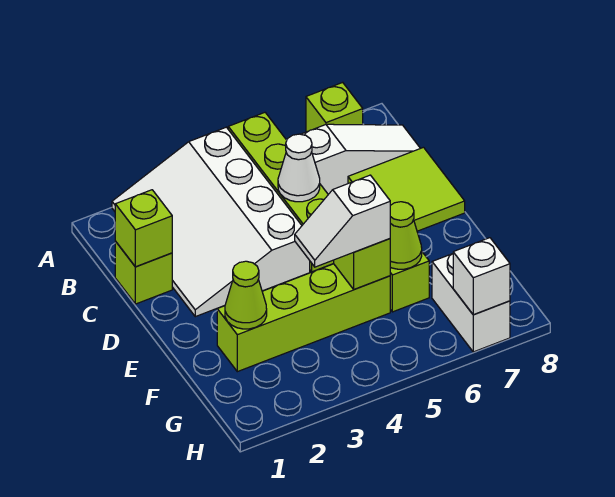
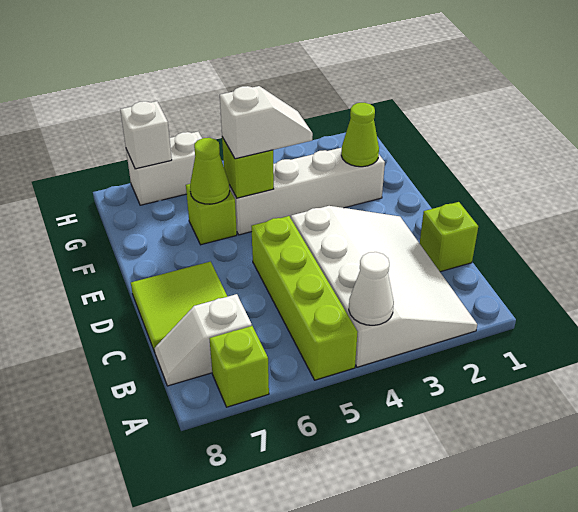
white slope B6:B8 level 1 top 6 -> white slope B7:B8 level 1 top 7
lime brick C1 level 2 -> none
white cone C5 level 2 -> white cone A4 level 2
lime brick F2:F5 level 1 -> white brick F2:F5 level 1
white brick G7:H7 level 1 -> white brick H6:H7 level 1

